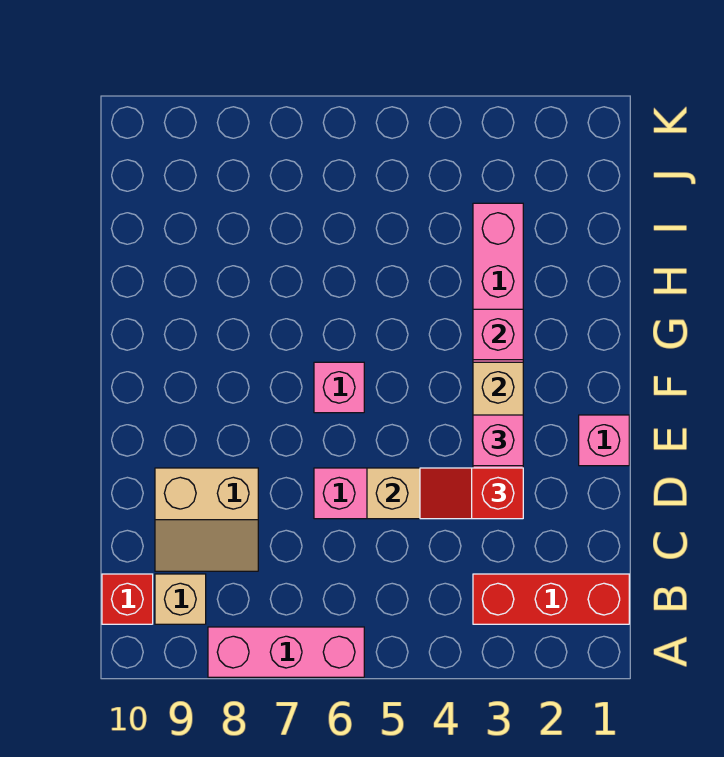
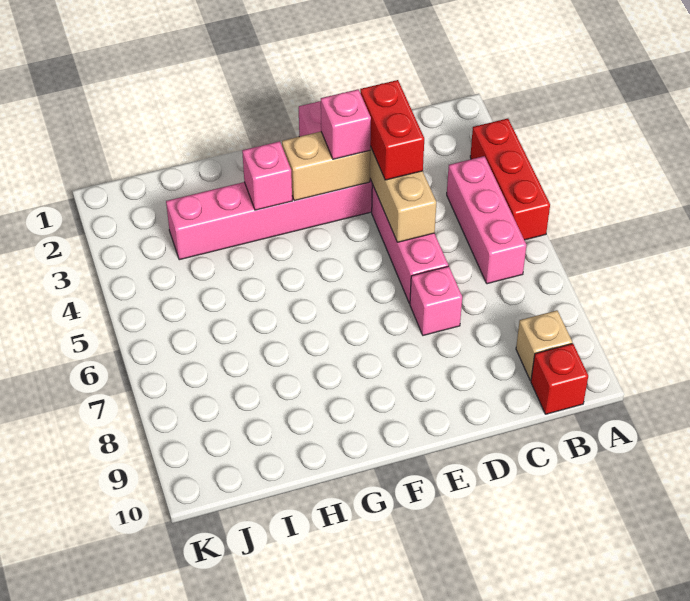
pink brick A6:A8 level 1 -> pink brick B4:B6 level 1
red brick B1:B3 level 1 -> red brick A3:A5 level 1
tan slope C8:D9 level 1 top D -> none
red slope D3:D4 level 3 top 3 -> red brick D3:D4 level 3
pink brick F6 level 1 -> pink brick D7 level 1

